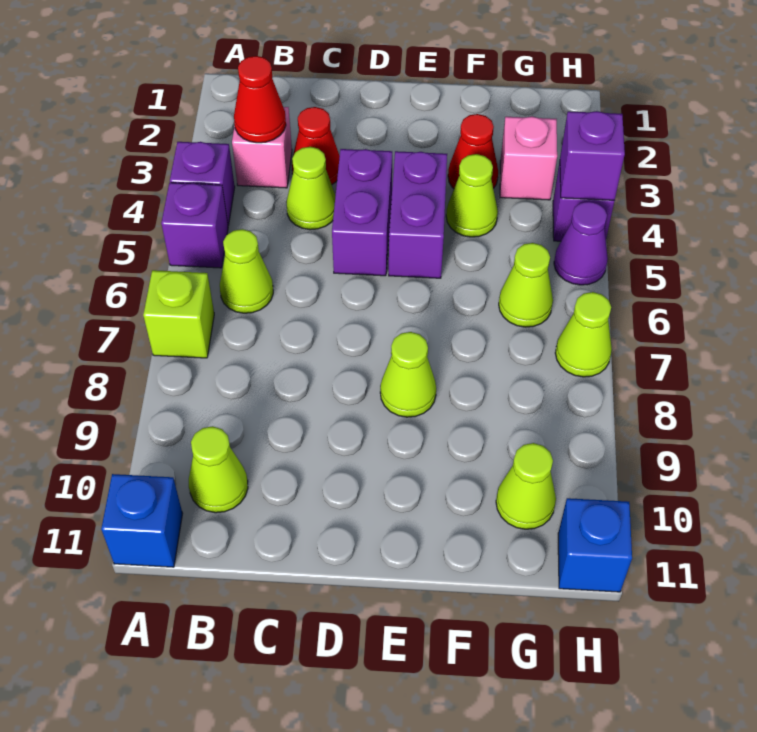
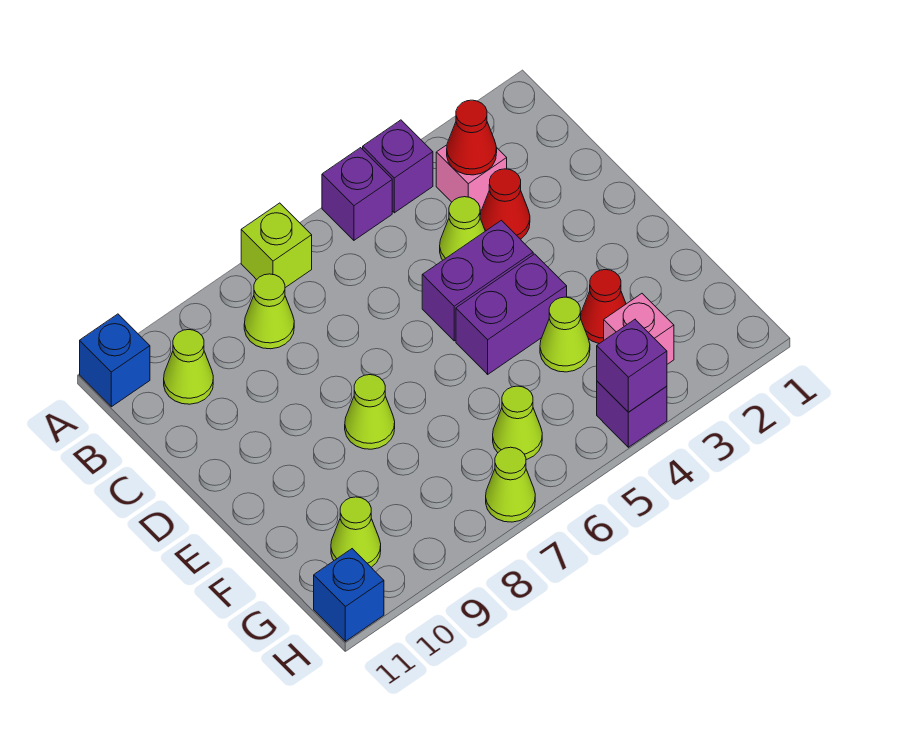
lime cone B6 level 1 -> lime cone B8 level 1
purple cone H5 level 1 -> none

